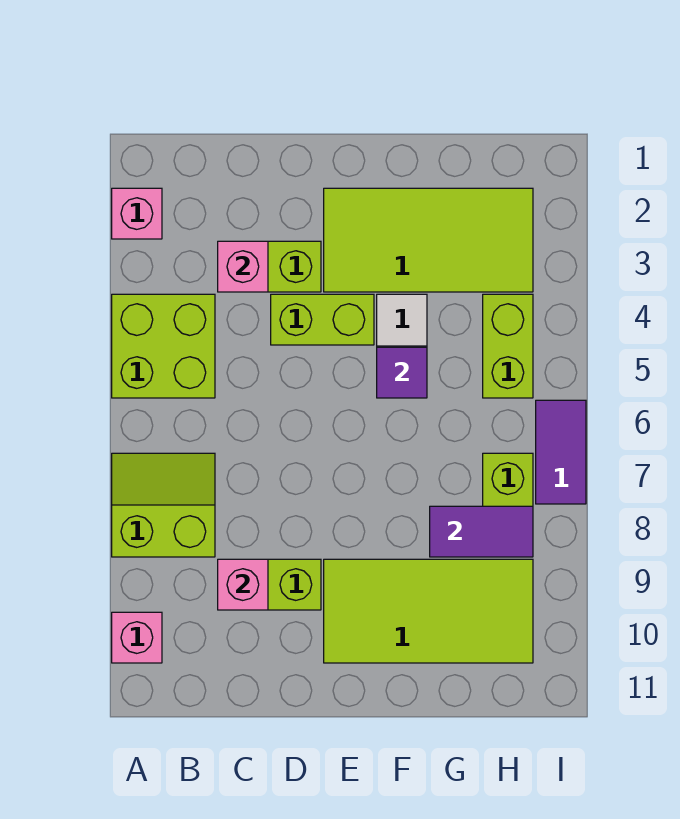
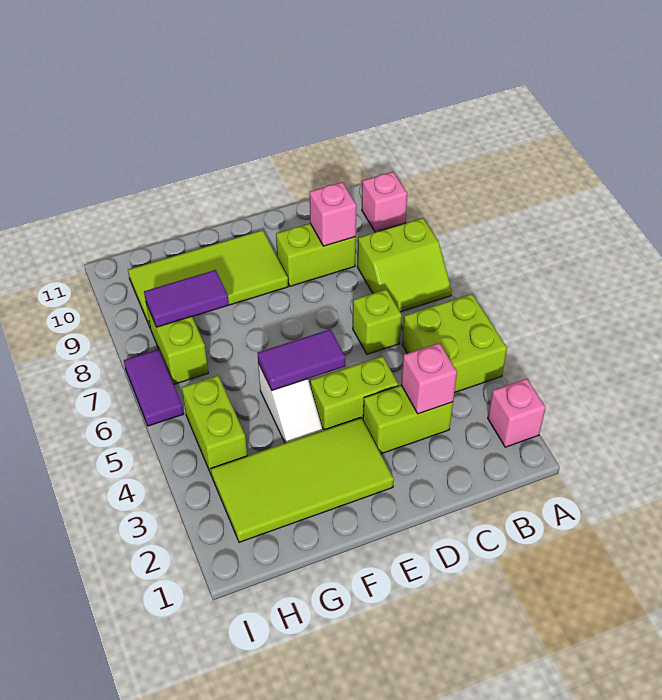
none -> lime brick C6 level 1
purple tile F5 level 2 -> purple tile E5:F5 level 2

